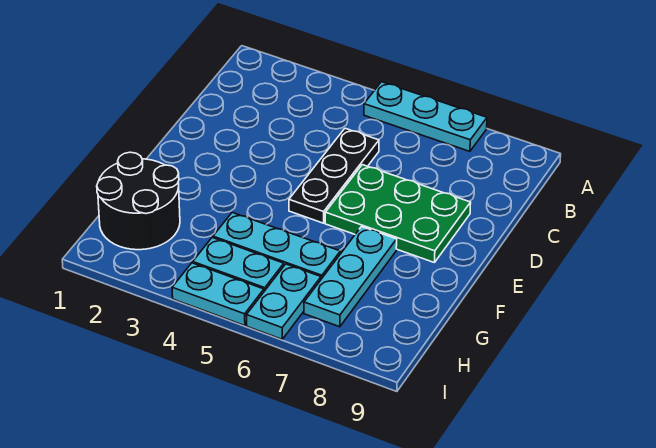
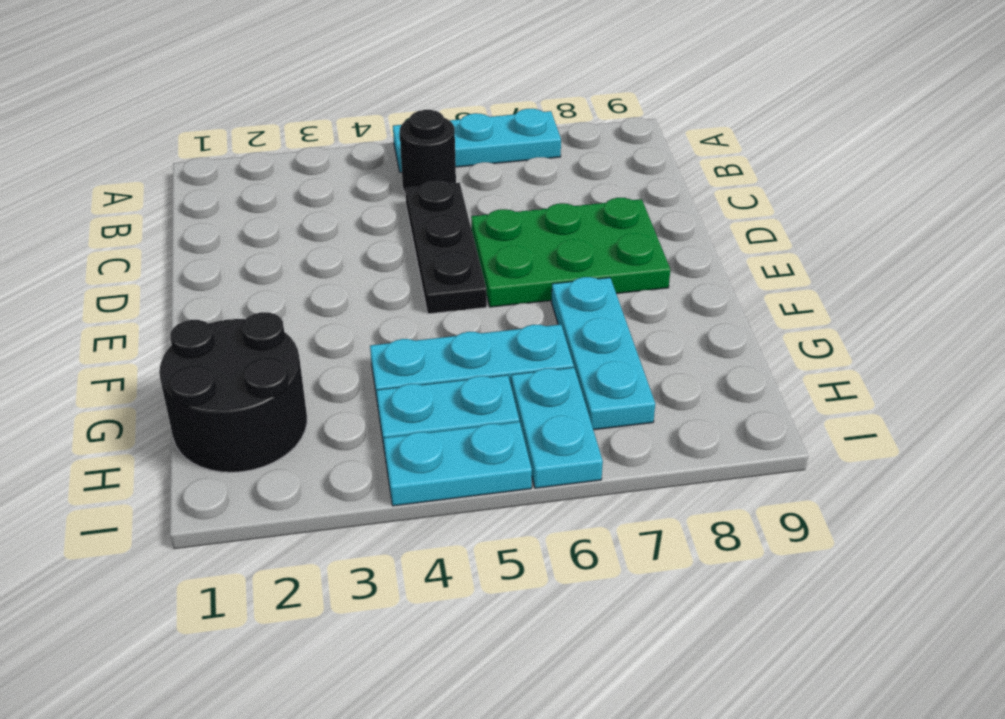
none -> black round brick B5 level 1

